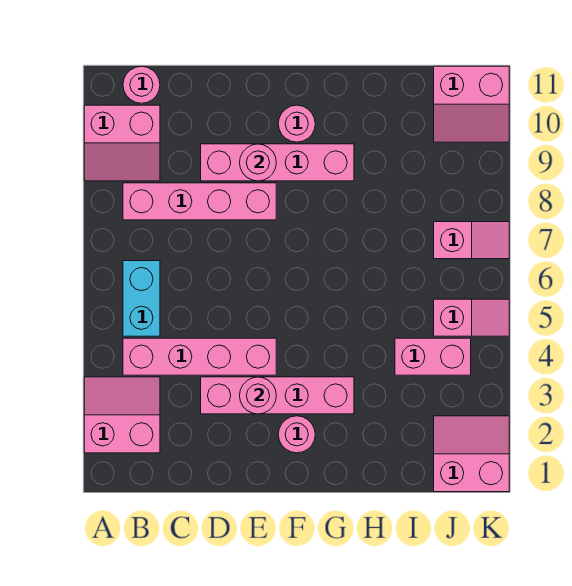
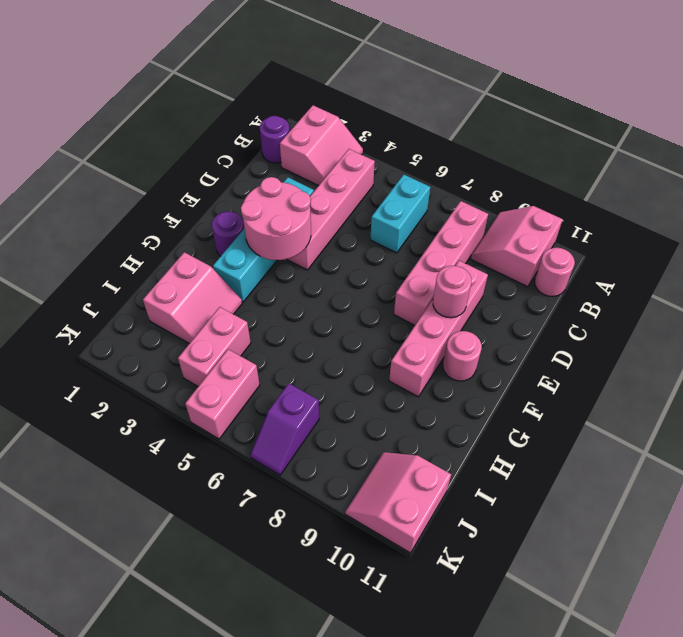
none -> purple round brick B1 level 1
cyan brick B5:B6 level 1 -> cyan brick B6:C6 level 1
pink brick D3:G3 level 1 -> cyan brick D3:G3 level 1
pink round brick E3 level 2 -> pink round brick E3:F4 level 2
pink round brick F2 level 1 -> purple round brick F2 level 1
pink slope J1:K2 level 1 top 1 -> pink slope H2:I3 level 1 top 2
pink slope J5:K5 level 1 top J -> pink brick J5:K5 level 1
pink slope J7:K7 level 1 top J -> purple slope J7:K7 level 1 top J

